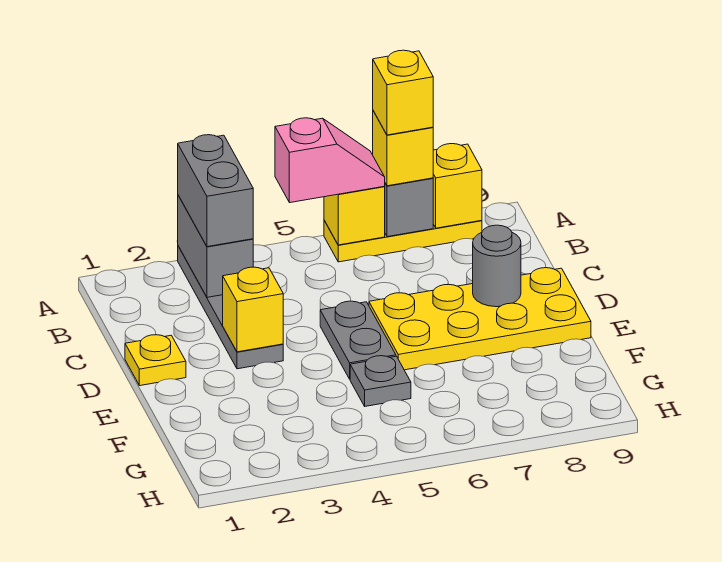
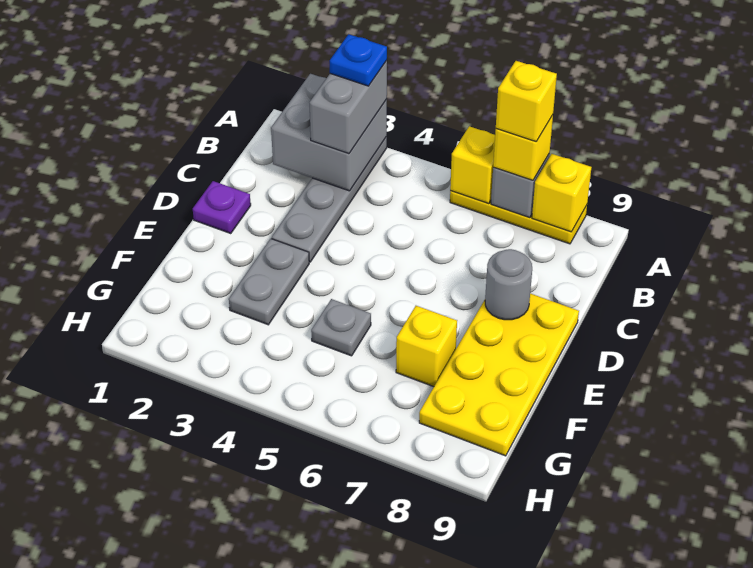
grey brick A3:B3 level 2 -> grey brick A2:B3 level 2
none -> blue plate A3 level 4
pink slope A5:A6 level 3 top 5 -> none
yellow plate D1 level 1 -> purple plate D1 level 1
yellow brick D3 level 2 -> yellow brick F7 level 1
grey plate D5:E5 level 1 -> grey plate E3:F3 level 1
yellow plate D6:E9 level 1 -> yellow plate D8:G9 level 1

